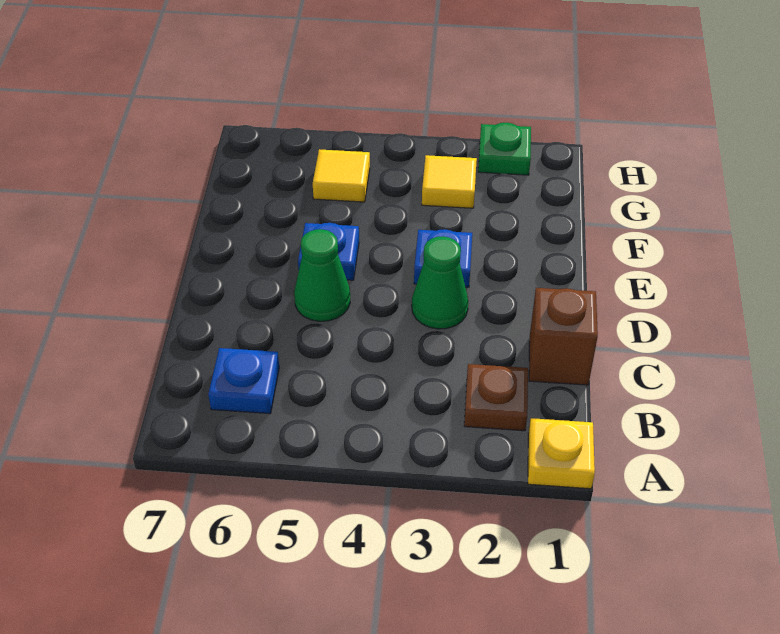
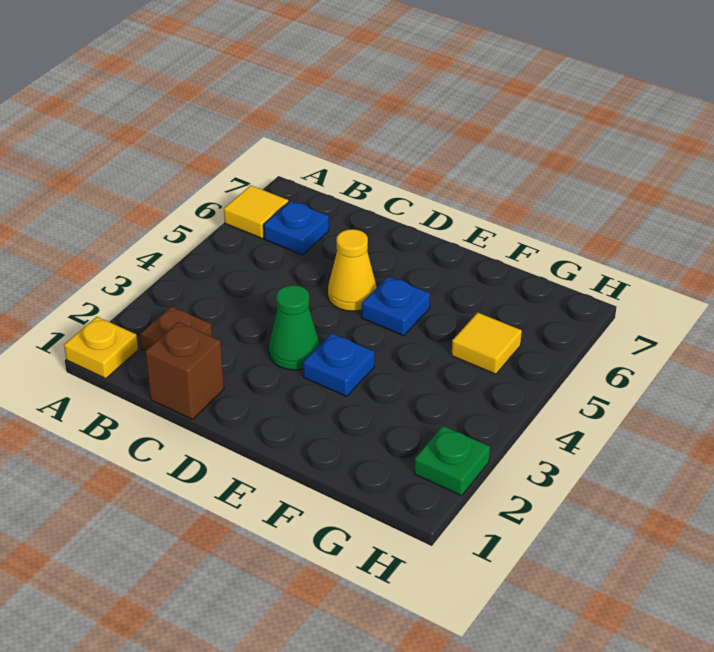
green cone D5 level 1 -> yellow cone D5 level 1
yellow tile G3 level 1 -> yellow tile A6 level 1

